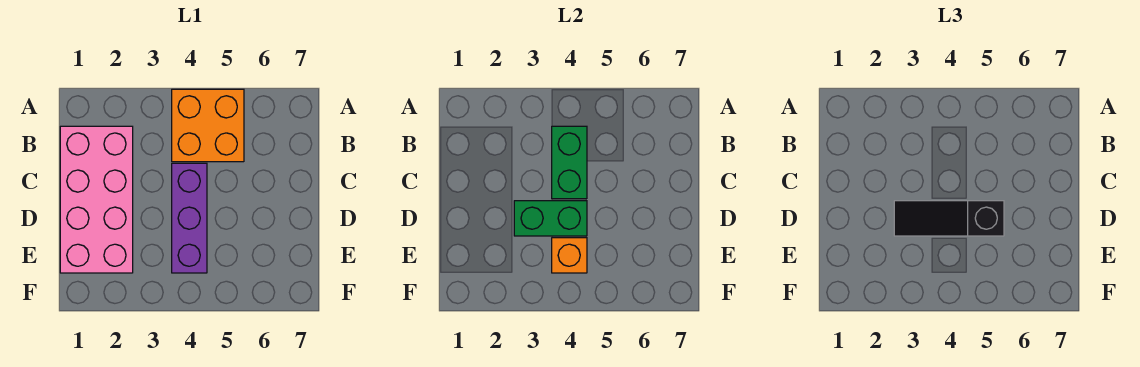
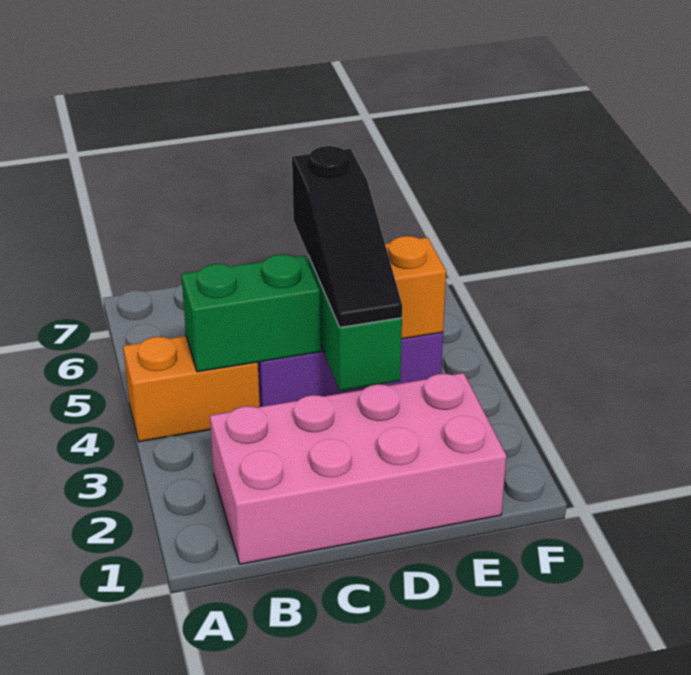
orange brick A4:B5 level 1 -> orange brick A4:B4 level 1

